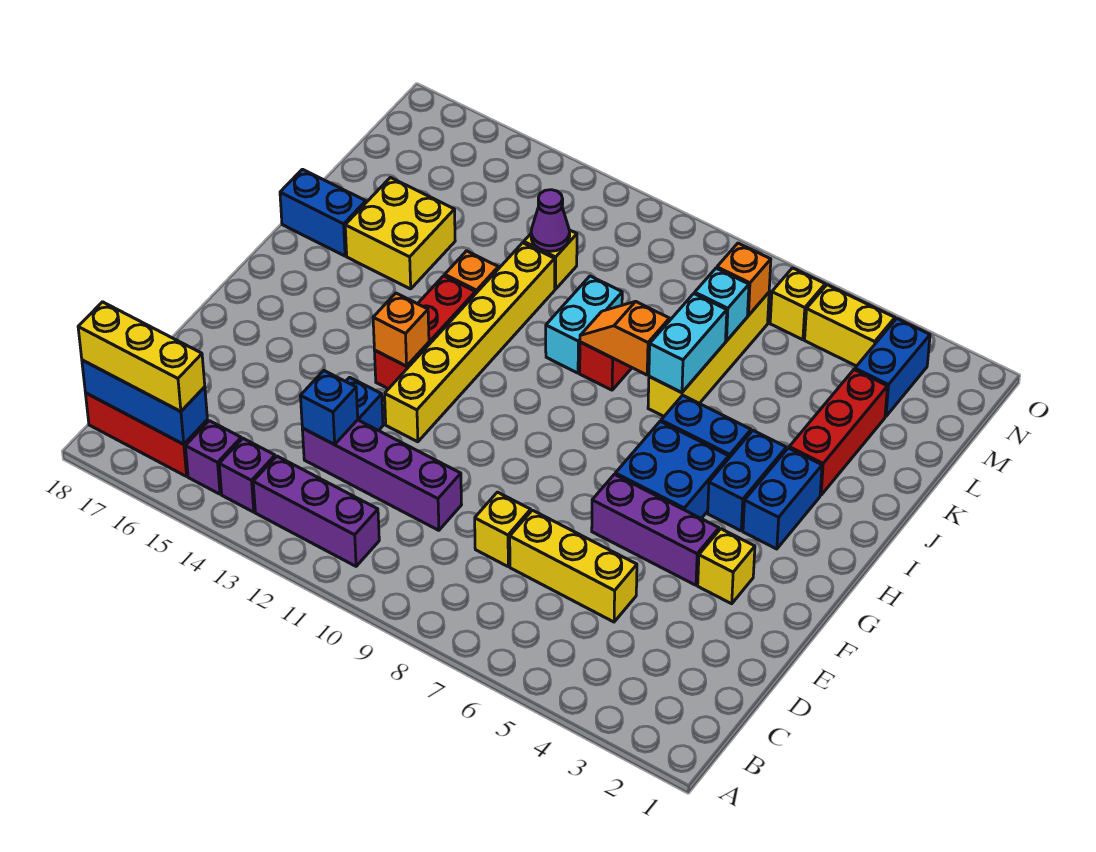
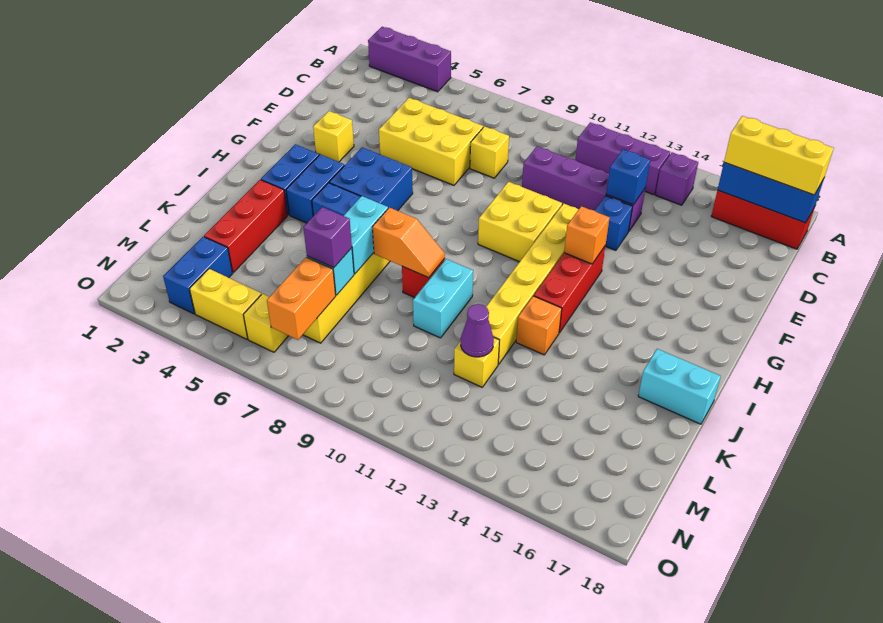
purple brick B15 level 1 -> purple brick L7 level 3
yellow brick D5:D7 level 1 -> yellow brick D5:E7 level 1
purple brick F4:F6 level 1 -> purple brick A2:A4 level 1
yellow brick J15:K16 level 1 -> yellow brick F10:G11 level 1
blue brick J17:J18 level 1 -> cyan brick J17:J18 level 1
orange brick M7 level 2 -> orange brick M7:N7 level 2

